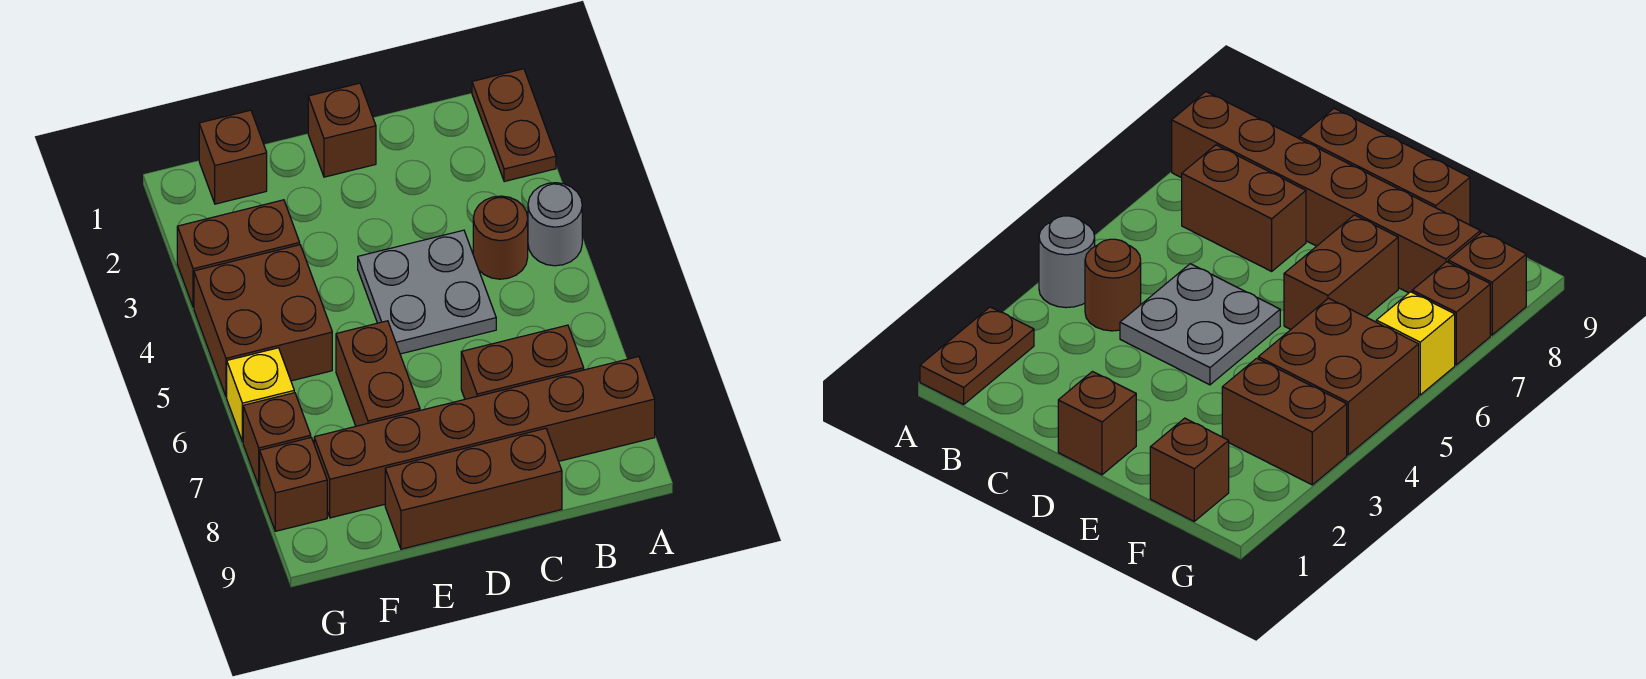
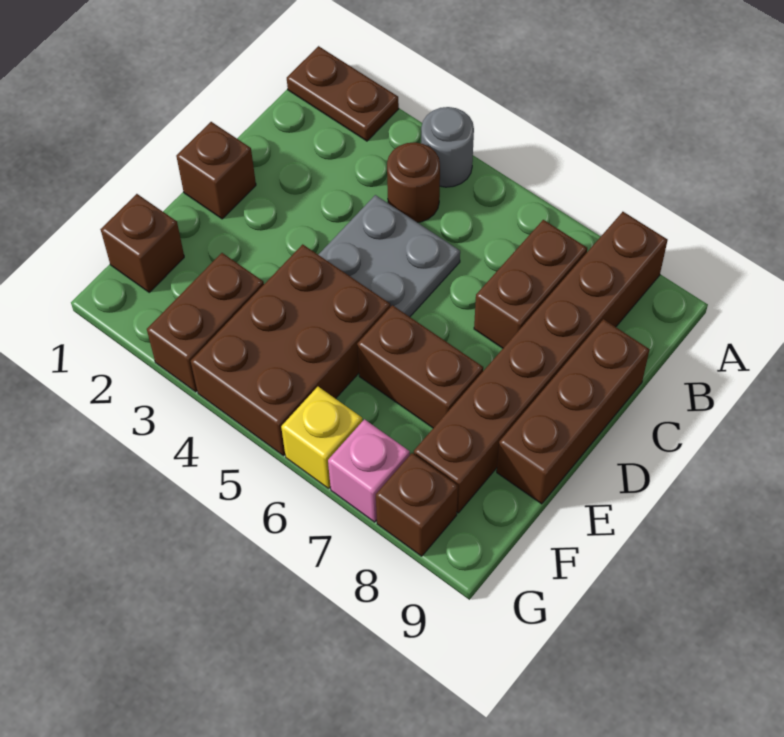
brown brick F4:G5 level 1 -> brown brick E4:G5 level 1
brown brick G7 level 1 -> pink brick G7 level 1

